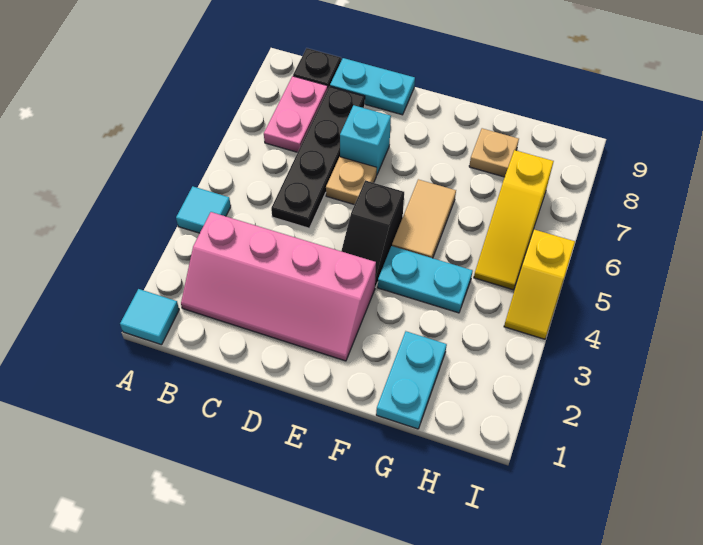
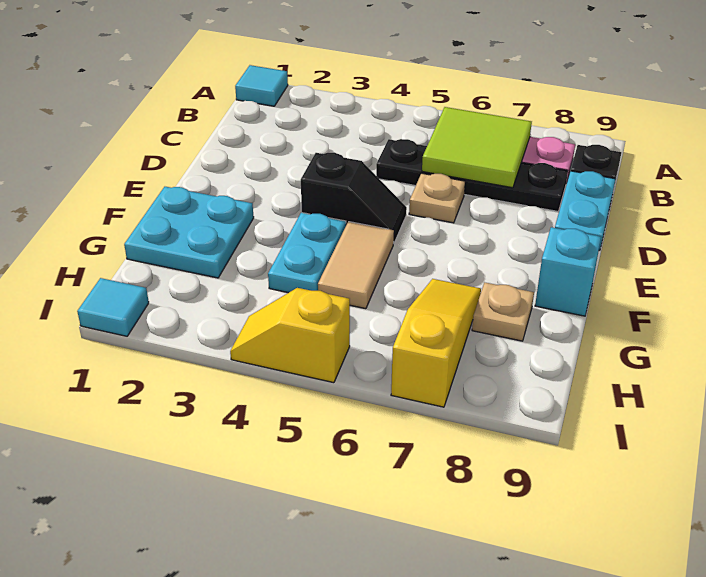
cyan tile A4 level 1 -> cyan tile I1 level 1
pink slope B2:E3 level 1 top 3 -> none
none -> lime tile B6:C7 level 2
cyan brick D7 level 1 -> cyan brick F9 level 1
black slope E4:E5 level 1 top 5 -> black slope E4:E5 level 1 top 4
tan tile F5:F6 level 1 -> tan tile F5:G5 level 1
cyan plate G1:G2 level 1 -> cyan plate F1:G2 level 1
yellow slope H5:H7 level 1 top 7 -> yellow slope G7:I7 level 1 top I

